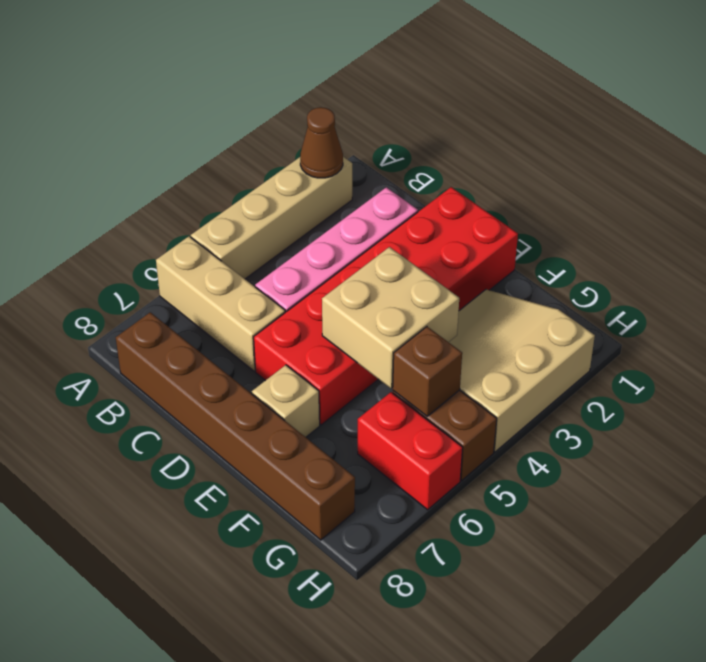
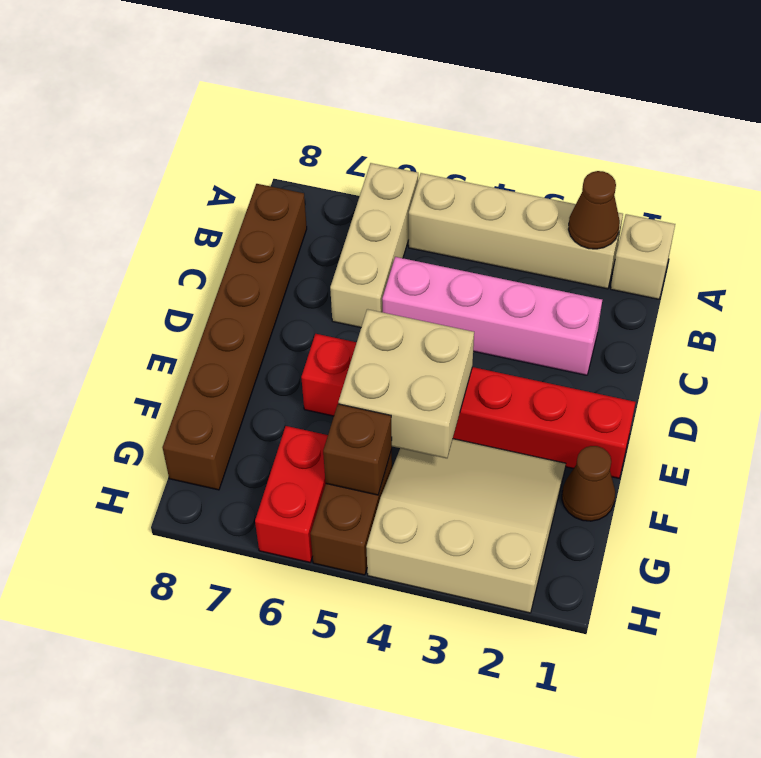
red brick D1:E6 level 1 -> red brick E1:E6 level 1
tan brick E7 level 1 -> tan brick A1 level 1
none -> brown cone F1 level 1

